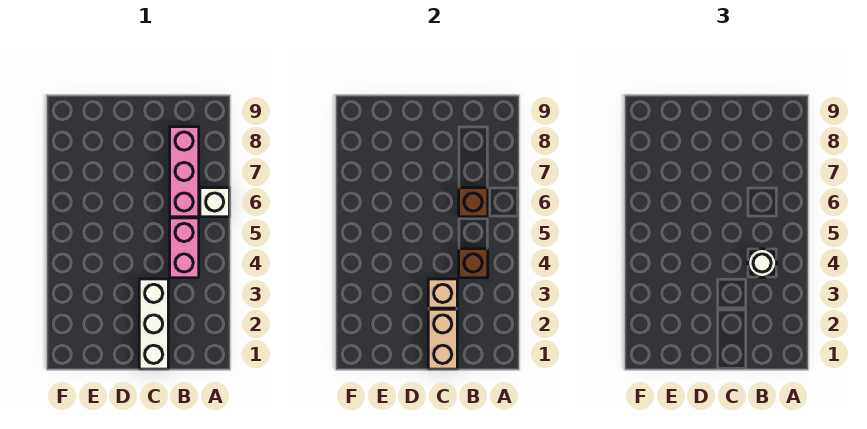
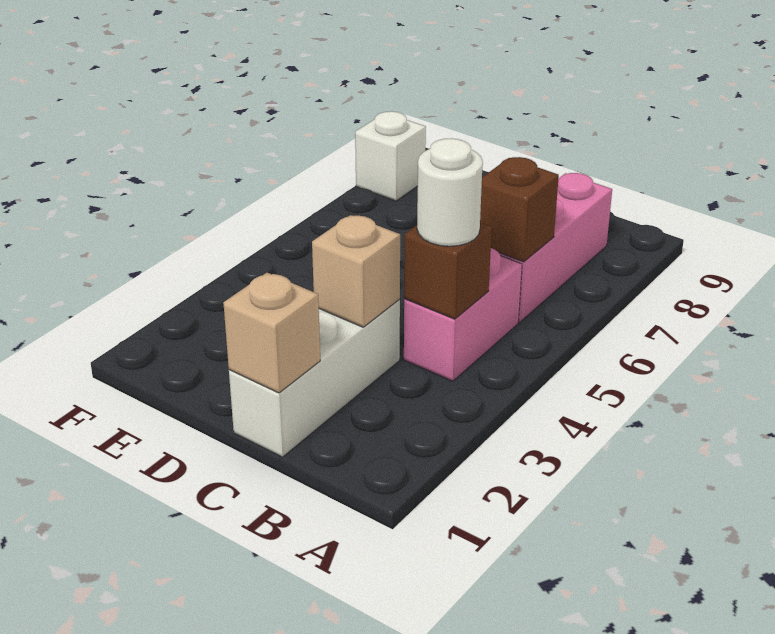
white brick A6 level 1 -> white brick F8 level 1
tan brick C1:C2 level 2 -> tan brick C1 level 2

